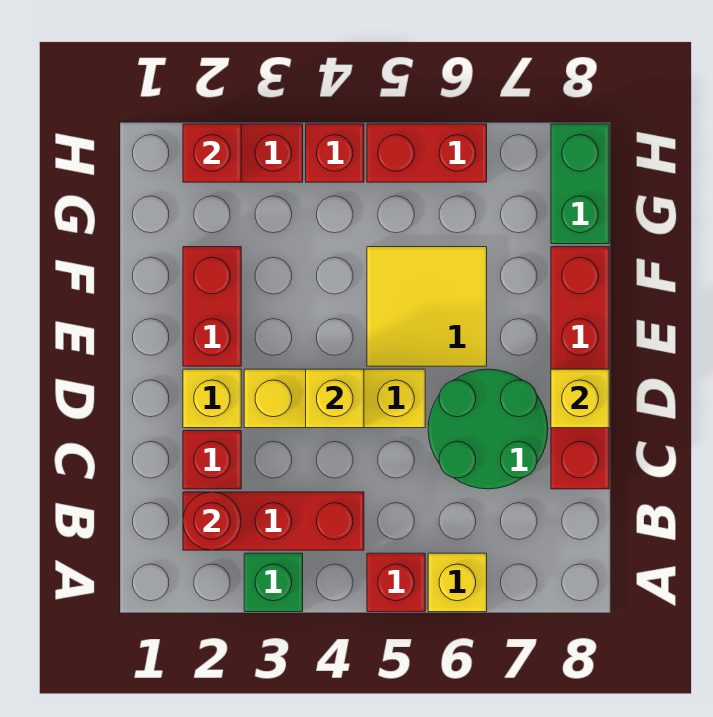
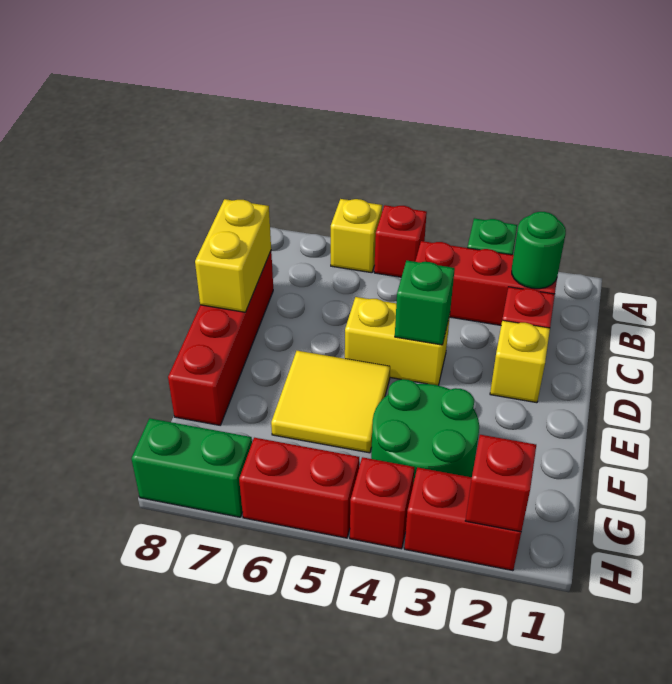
red round brick B2 level 2 -> green round brick B2 level 2
green round brick C6:D7 level 1 -> green round brick F3:G4 level 1
yellow brick D3:D5 level 1 -> yellow brick D4:D5 level 1
yellow brick D4 level 2 -> green brick D4 level 2
yellow brick D8 level 2 -> yellow brick C8:D8 level 2
red brick E2:F2 level 1 -> none
green brick G8:H8 level 1 -> green brick H7:H8 level 1

